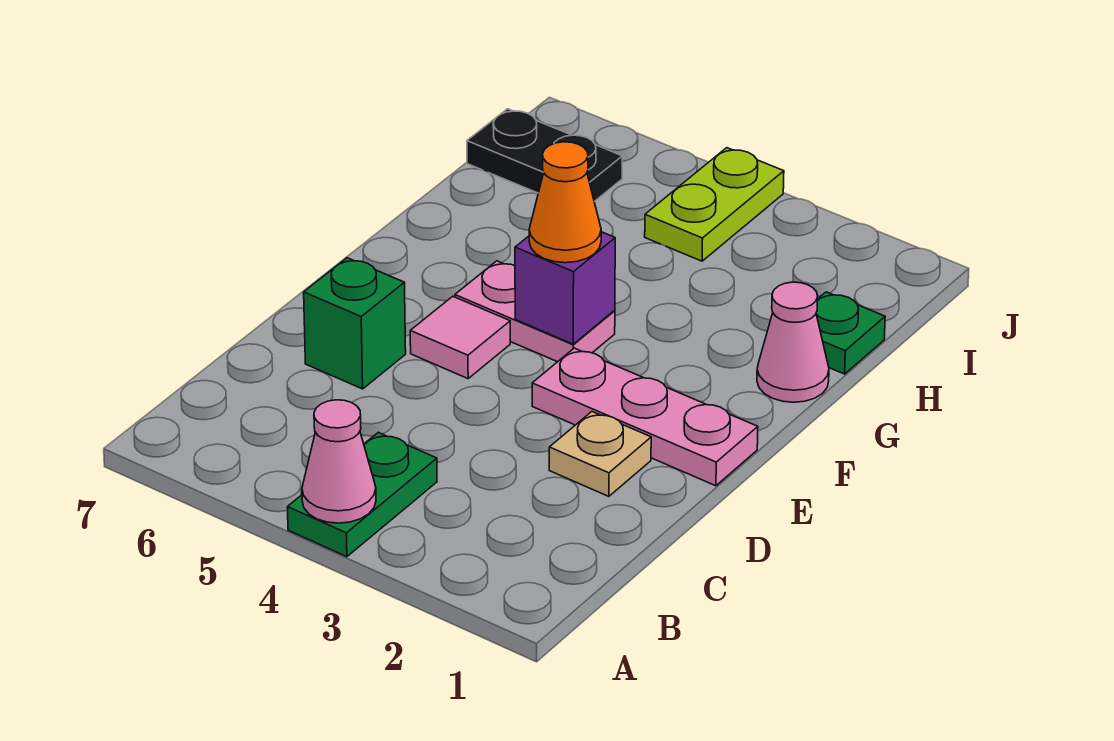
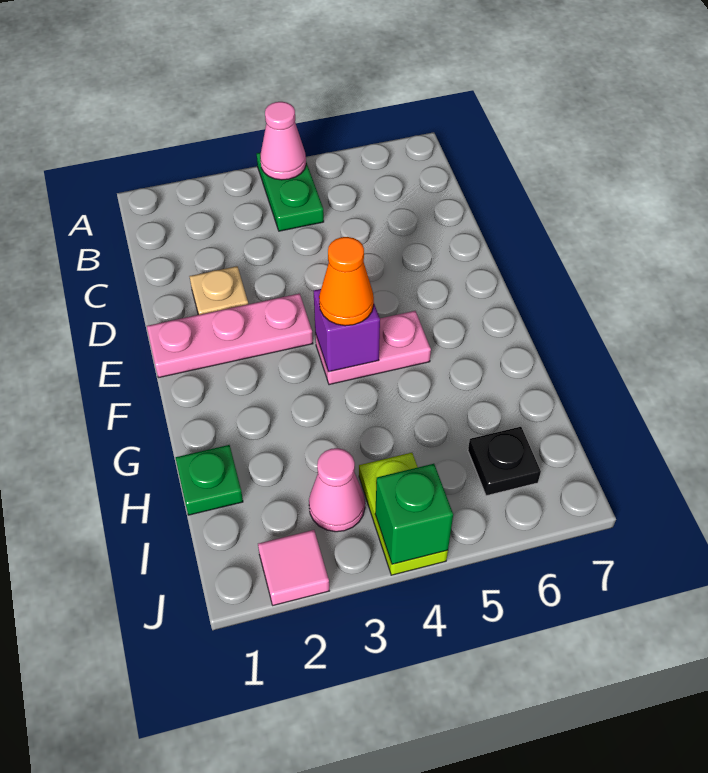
green brick D6 level 1 -> green brick J4 level 2
pink tile E5 level 1 -> pink tile J2 level 1
pink cone G1 level 1 -> pink cone I3 level 1
black plate I6:I7 level 1 -> black plate I6 level 1

